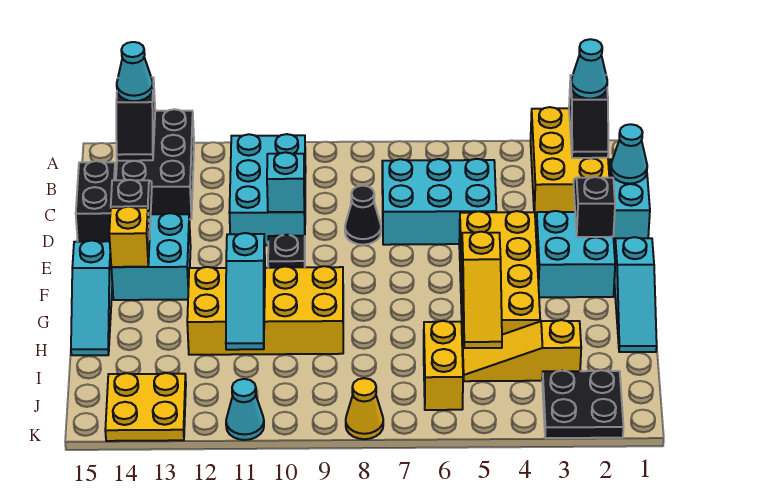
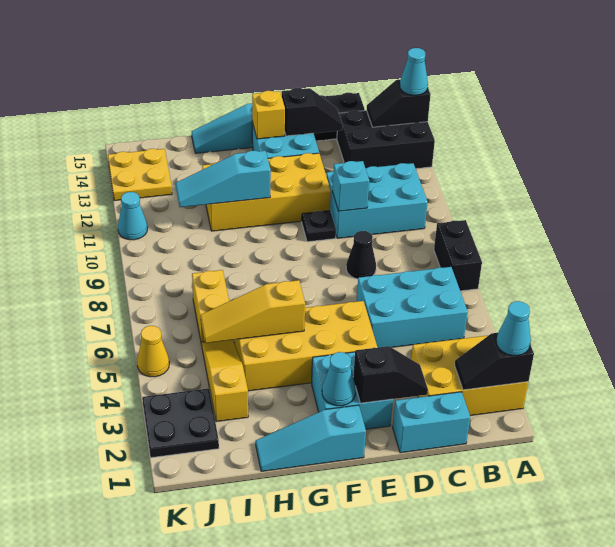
none -> black brick A7:A8 level 1
cyan cone C1 level 2 -> cyan cone F2 level 2
cyan brick C5:D7 level 1 -> cyan brick B5:D6 level 1
yellow brick G9:H12 level 1 -> yellow brick E11:H12 level 1
yellow brick I6:J6 level 1 -> yellow brick I6:I7 level 1
yellow cone K8 level 1 -> yellow cone K5 level 1

